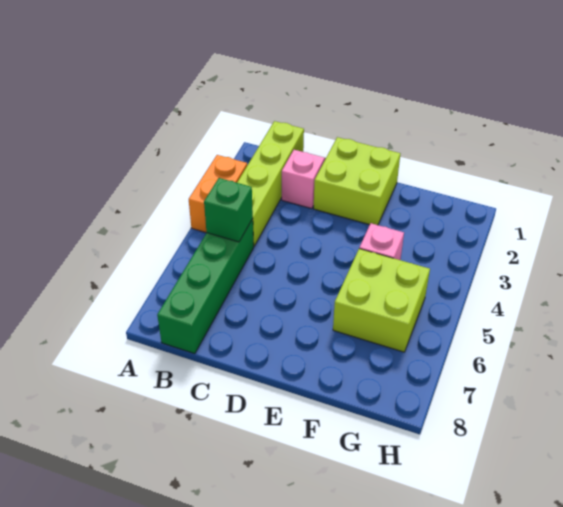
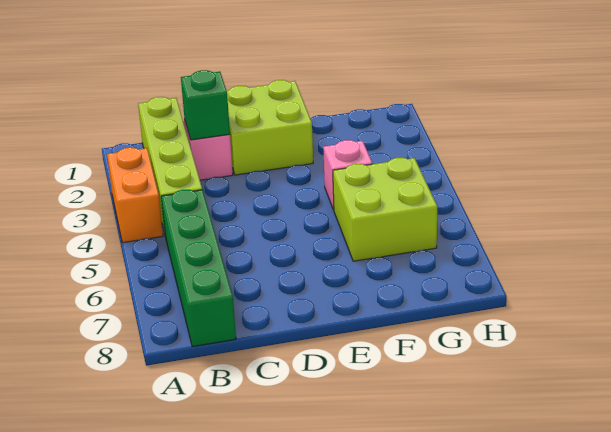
green brick B5 level 2 -> green brick C2 level 2

